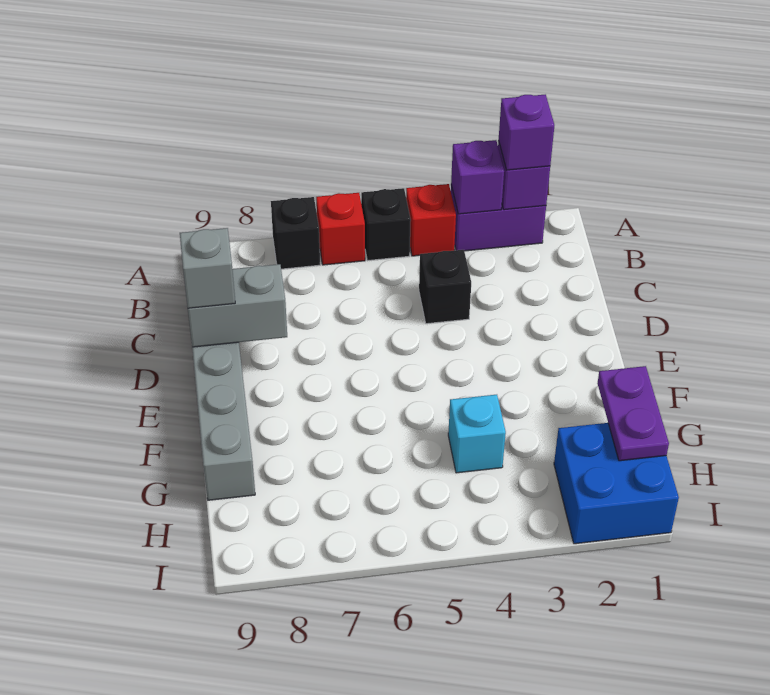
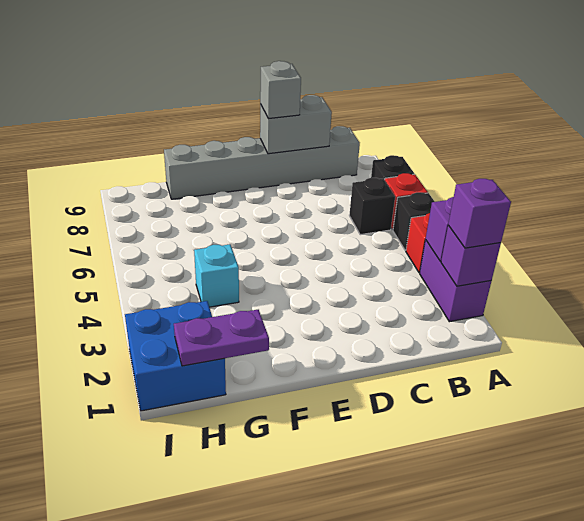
black brick C4 level 1 -> black brick B6 level 1
grey brick D8:D9 level 2 -> grey brick C9:D9 level 2

